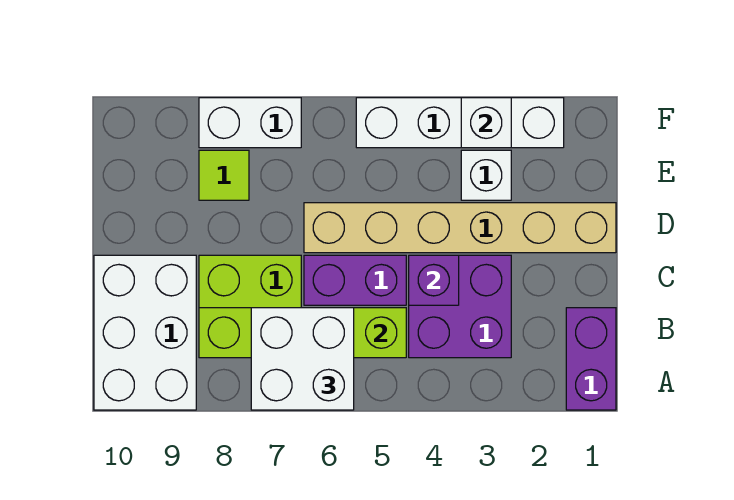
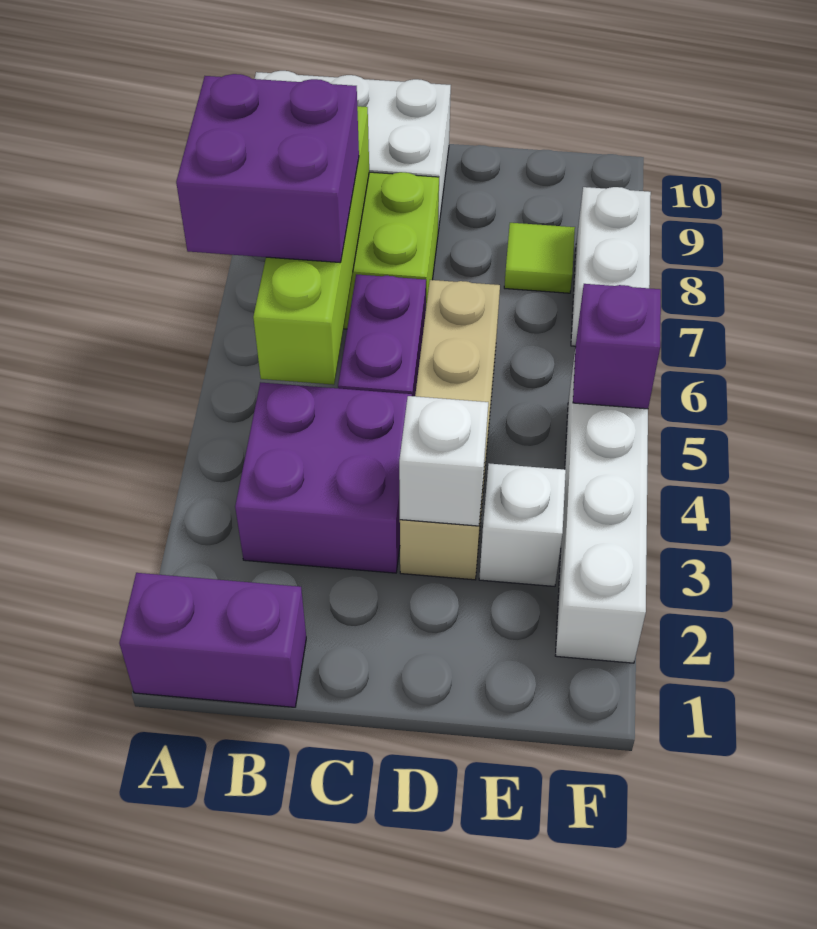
white brick A6:B7 level 3 -> purple brick A6:B7 level 3
purple brick C4 level 2 -> purple brick F5 level 2
tan brick D1:D6 level 1 -> tan brick D3:D6 level 1
white brick F3 level 2 -> white brick D3 level 2

